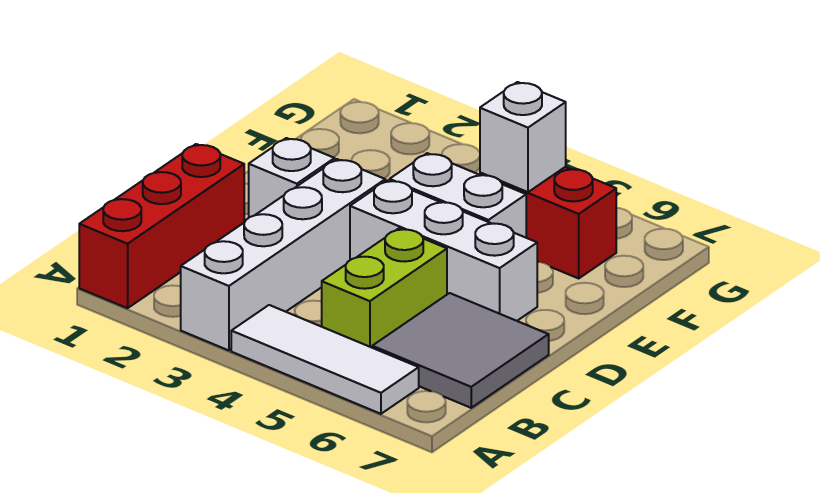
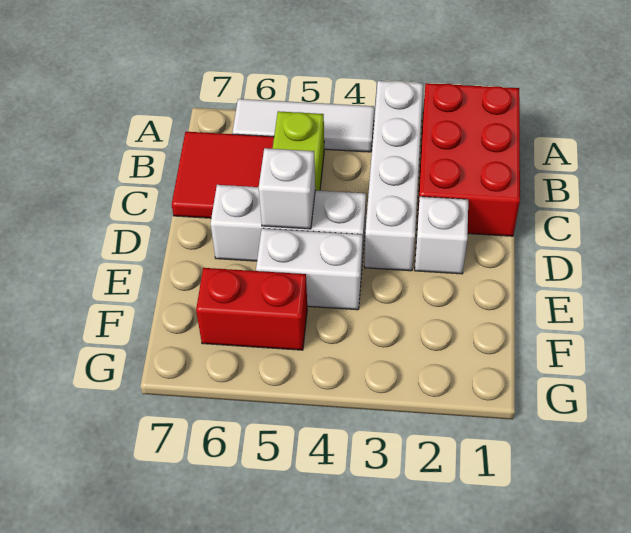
red brick A1:C1 level 1 -> red brick A1:C2 level 1
grey tile B6:C7 level 1 -> red tile B6:C7 level 1
white brick F5 level 2 -> white brick D5 level 2

